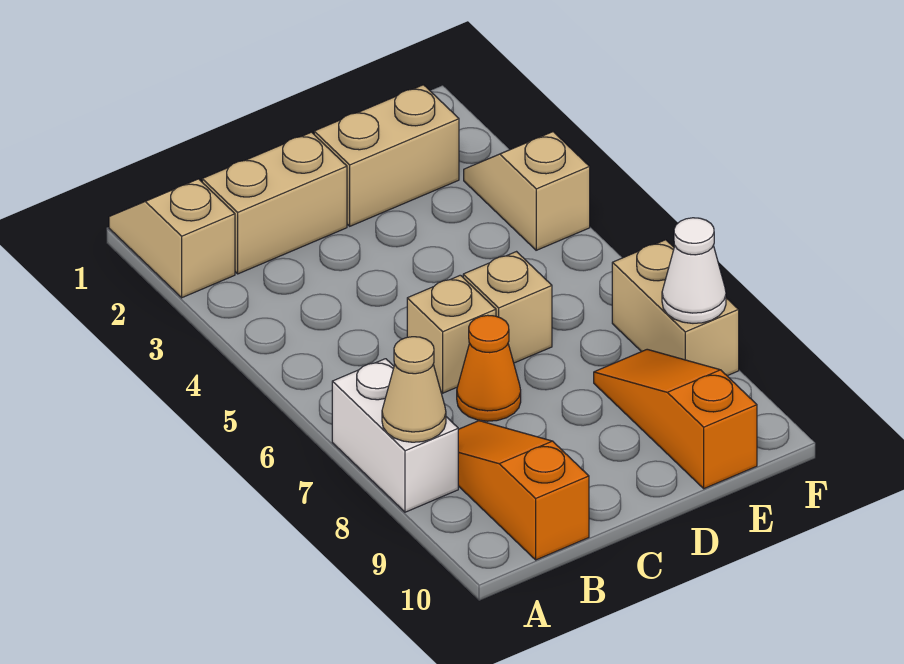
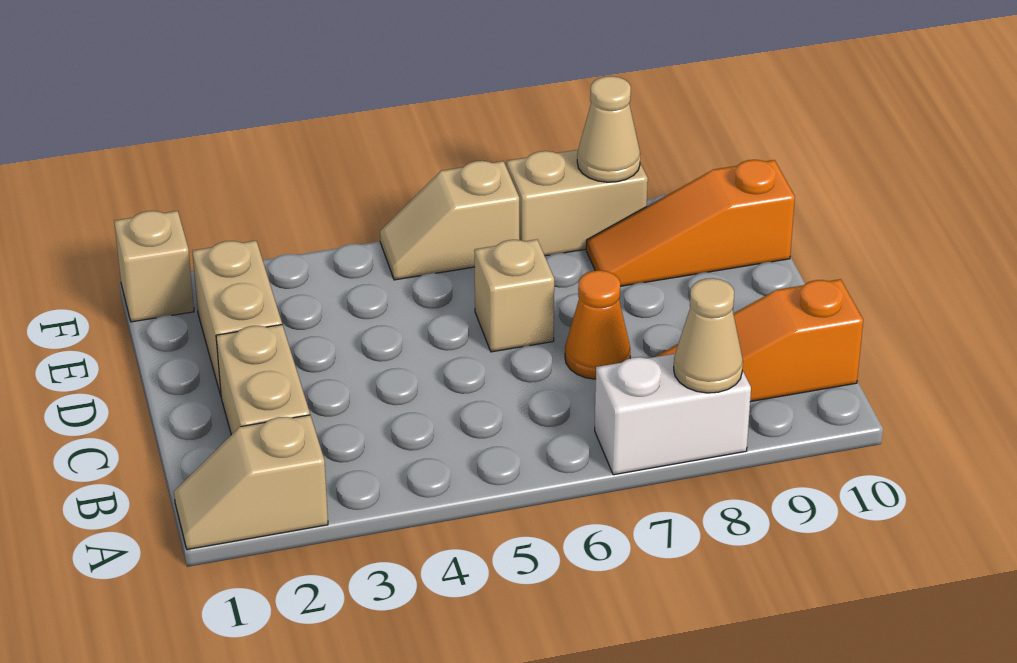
tan brick C6 level 1 -> tan brick F1 level 1
tan slope F3:F4 level 1 top 4 -> tan slope F5:F6 level 1 top 6
white cone F8 level 2 -> tan cone F8 level 2

